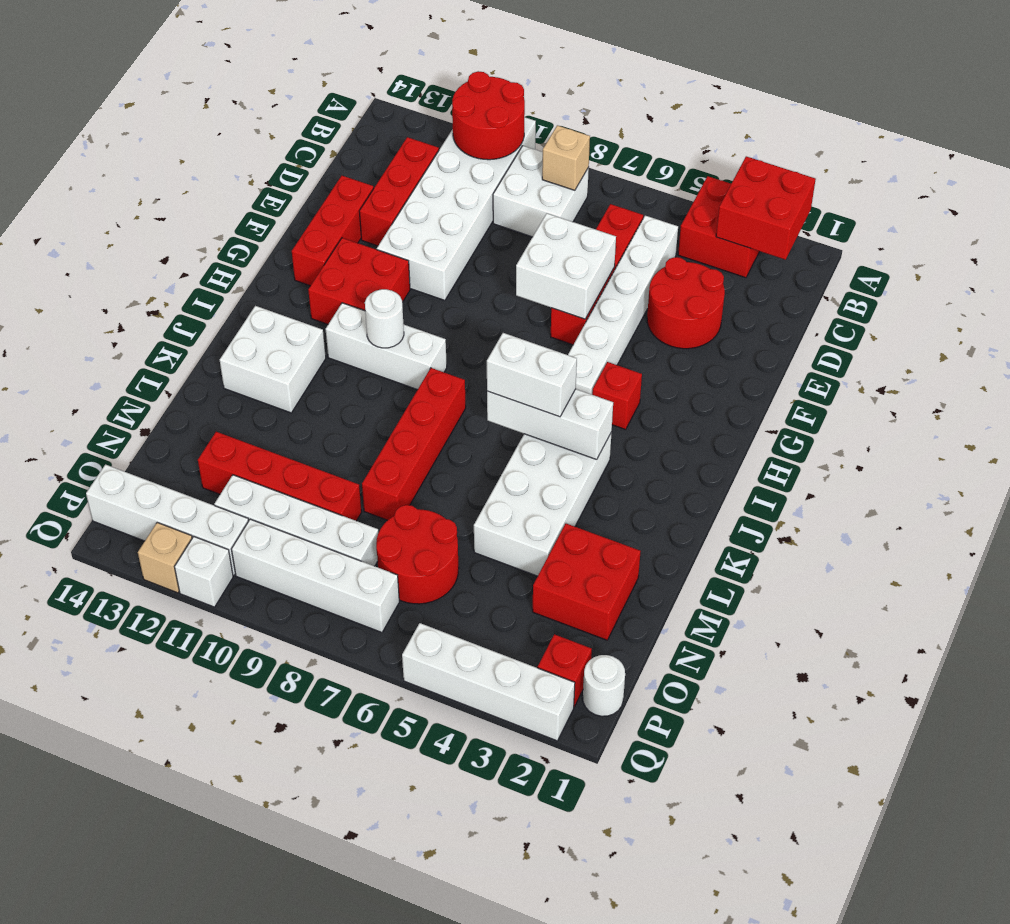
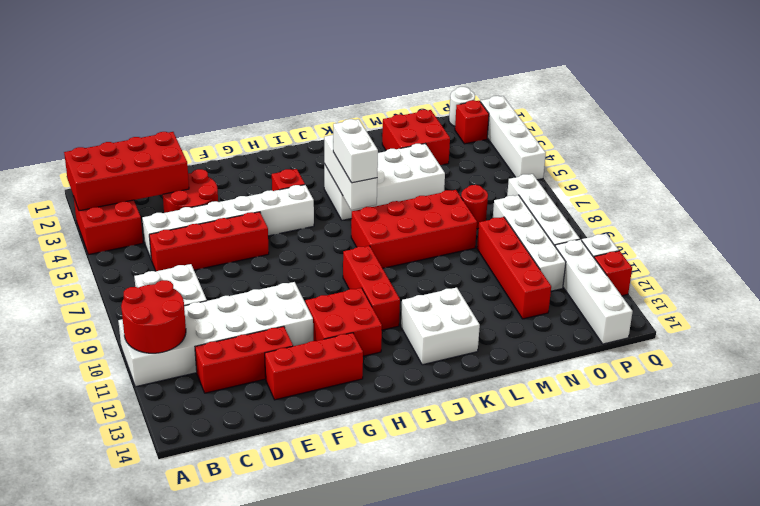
red brick A2:B3 level 2 -> red brick A2:D3 level 2
tan brick B8 level 2 -> none
white brick E6:F7 level 2 -> none
white brick I9:I11 level 1 -> red brick I9:I11 level 1
white round brick I10 level 2 -> none
red brick J8:M8 level 1 -> red brick J7:M8 level 1
red round brick N6:O7 level 1 -> red round brick N7 level 1
tan brick Q12 level 1 -> red brick Q12 level 1

